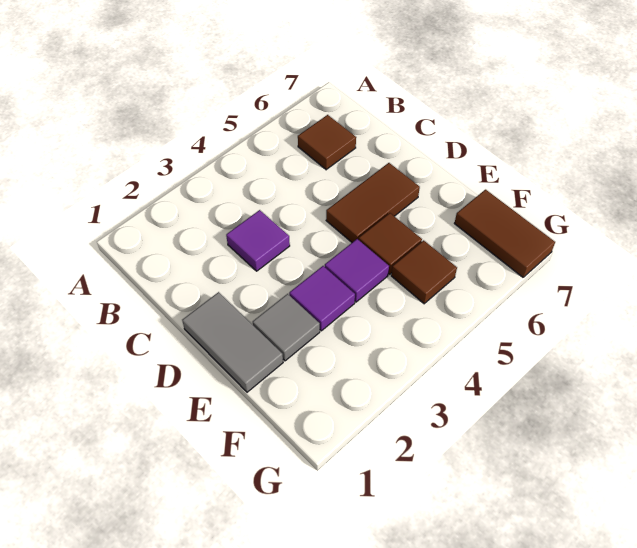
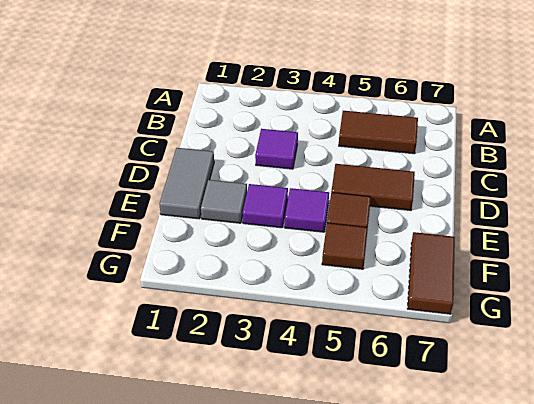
brown tile B6 level 1 -> brown tile B5:B6 level 1

